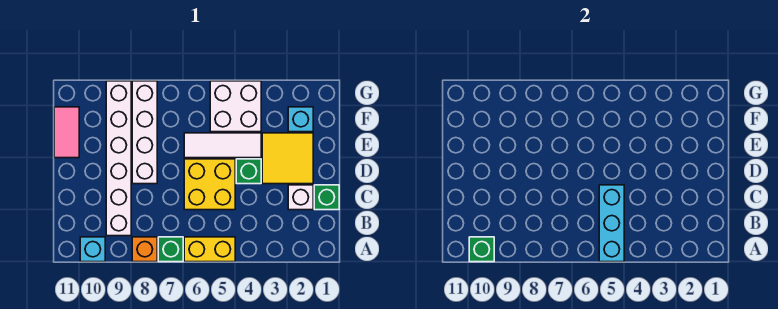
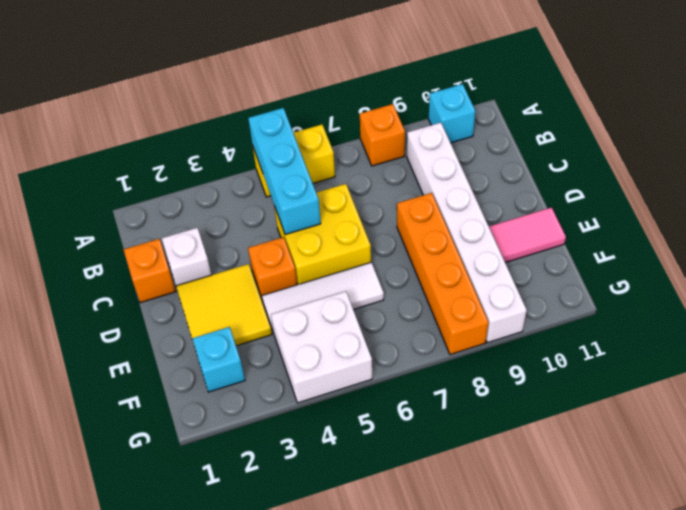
green brick A7 level 1 -> none
green brick A10 level 2 -> none
green brick C1 level 1 -> orange brick C1 level 1
green brick D4 level 1 -> orange brick D4 level 1
white brick D8:G8 level 1 -> orange brick D8:G8 level 1
pink tile E11:F11 level 1 -> pink tile E10:E11 level 1

